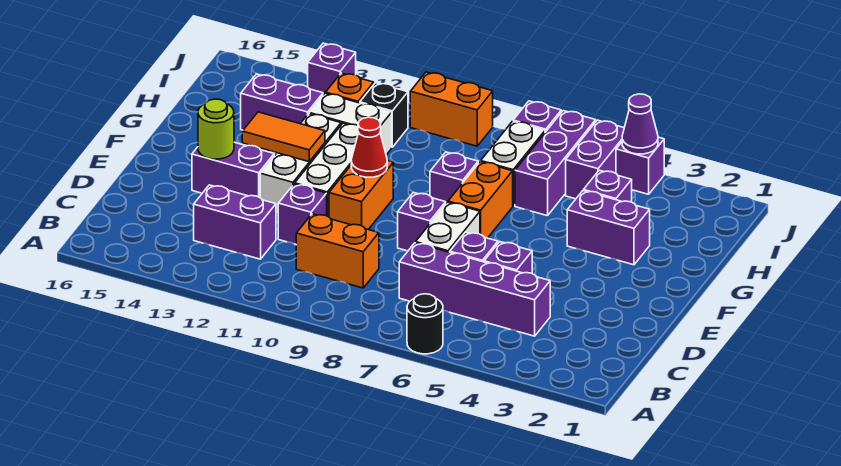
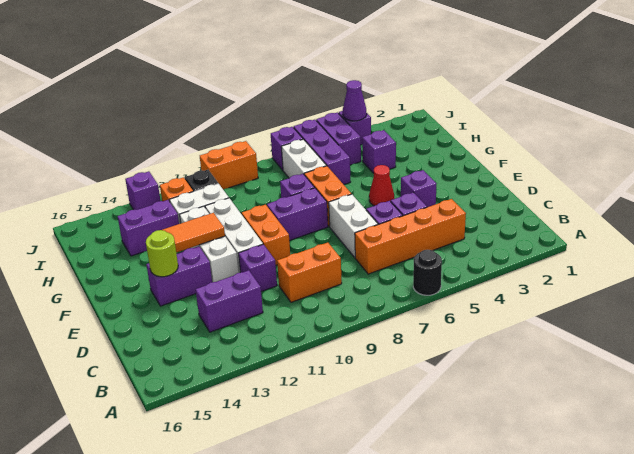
purple brick C4:C7 level 1 -> orange brick C4:C7 level 1
purple brick E8 level 1 -> purple brick E4 level 1
red cone F10 level 2 -> red cone F5 level 1
purple brick G3:G4 level 1 -> purple brick F8:F9 level 1

